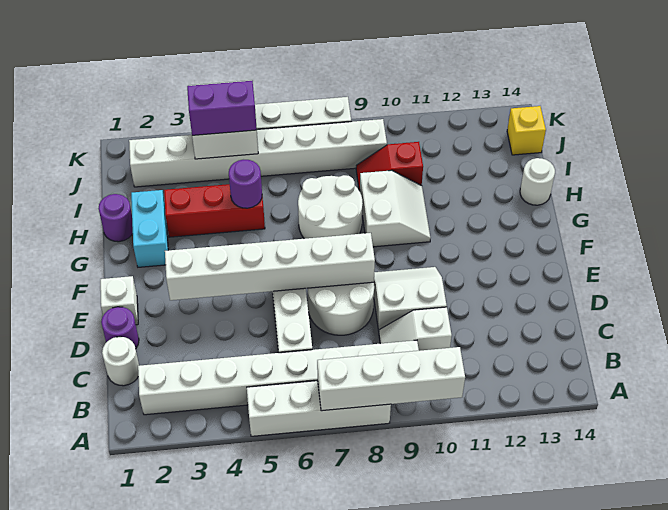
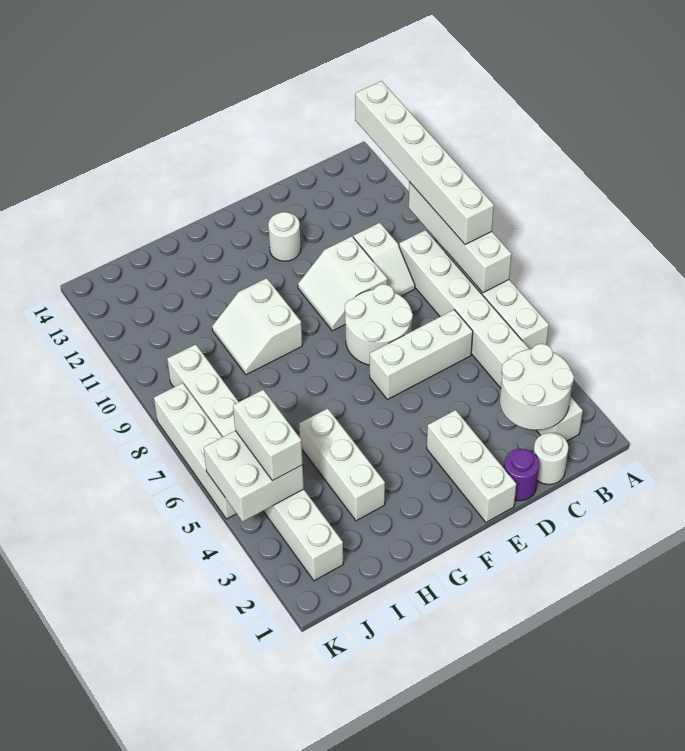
white brick E1 level 1 -> white brick E1:E3 level 1
white brick E3:E8 level 2 -> white brick A8:A13 level 3
cyan brick G2:H2 level 1 -> none
white round brick G7:H8 level 1 -> white round brick B2:C3 level 2
white slope G9:H10 level 1 top 9 -> white slope G9:H10 level 1 top G
purple round brick H1 level 1 -> none
red brick H3:H5 level 1 -> white brick H3:H5 level 1
purple round brick H5 level 2 -> none
white round brick H14 level 1 -> white round brick E12 level 1
red slope I9:I10 level 1 top 10 -> none
purple brick J4:J5 level 3 -> white brick J4:J5 level 3
yellow brick J14 level 1 -> none

